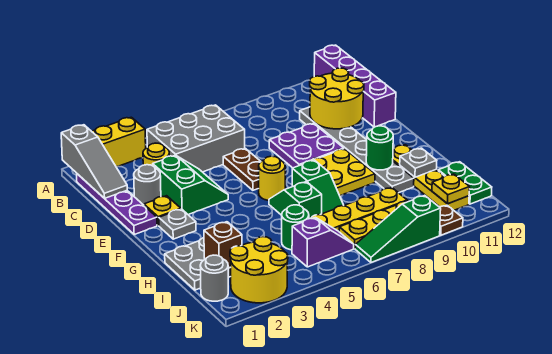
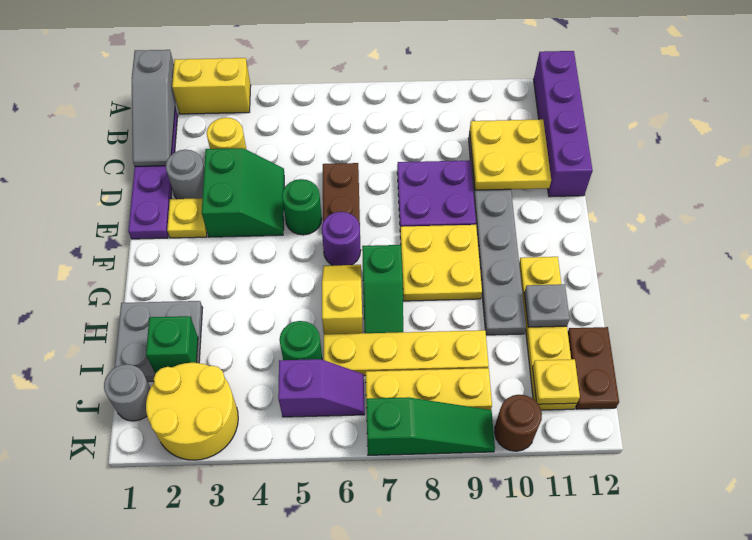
grey brick B4:C6 level 1 -> none
yellow round brick C10:D11 level 2 -> yellow plate C10:D11 level 2
grey plate F2 level 1 -> none
yellow round brick F6 level 1 -> purple round brick F6 level 1
green slope G6:H6 level 1 top H -> yellow slope G6:H6 level 1 top H
green round brick G10 level 2 -> green round brick E5 level 1
brown brick I2 level 2 -> green brick I2 level 2
green plate I12:J12 level 1 -> brown plate I12:J12 level 1
green slope K7:K9 level 1 top 9 -> green slope K7:K9 level 1 top 7
brown plate K10 level 1 -> brown round brick K10 level 1

